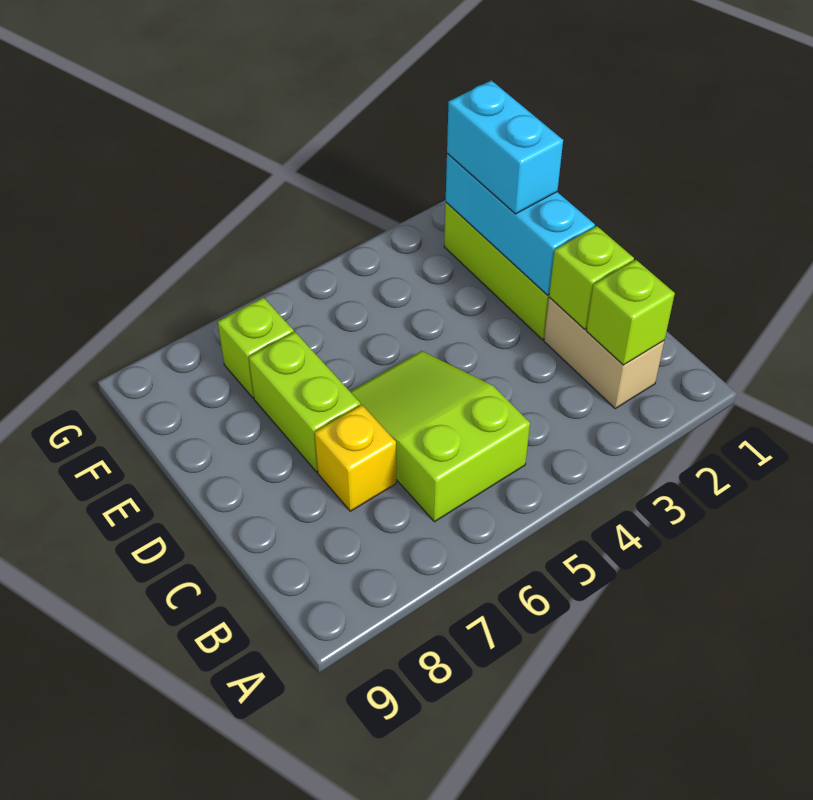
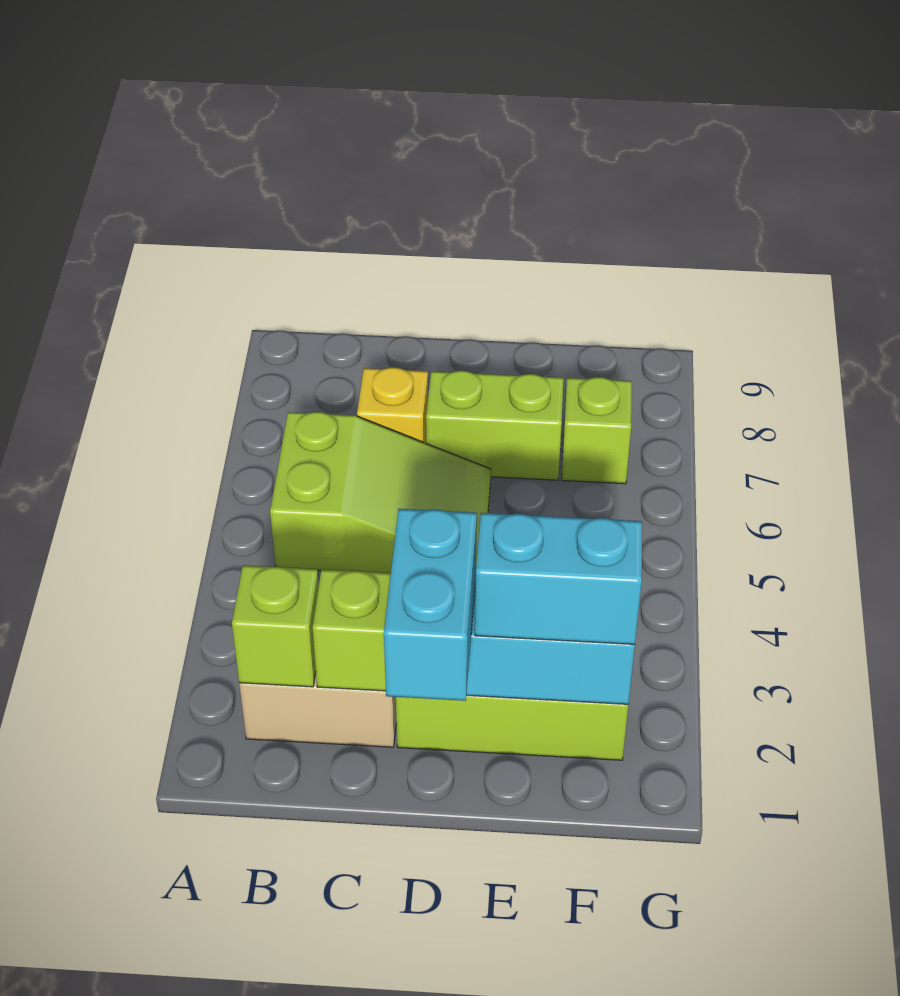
none -> cyan brick D1:D2 level 3

